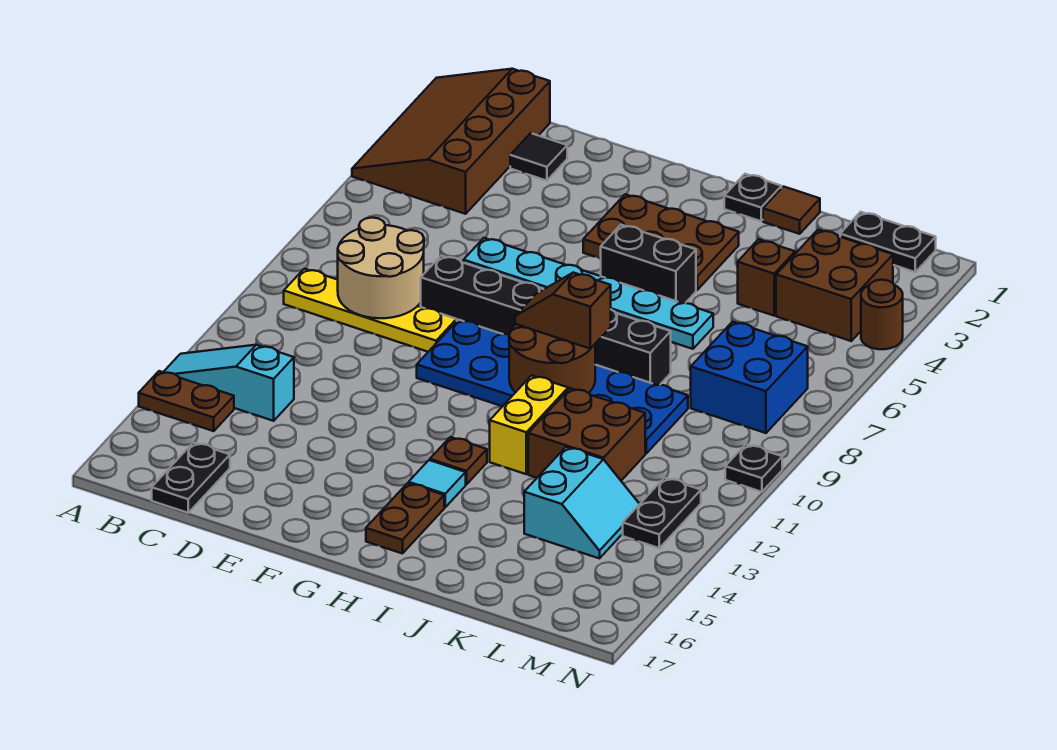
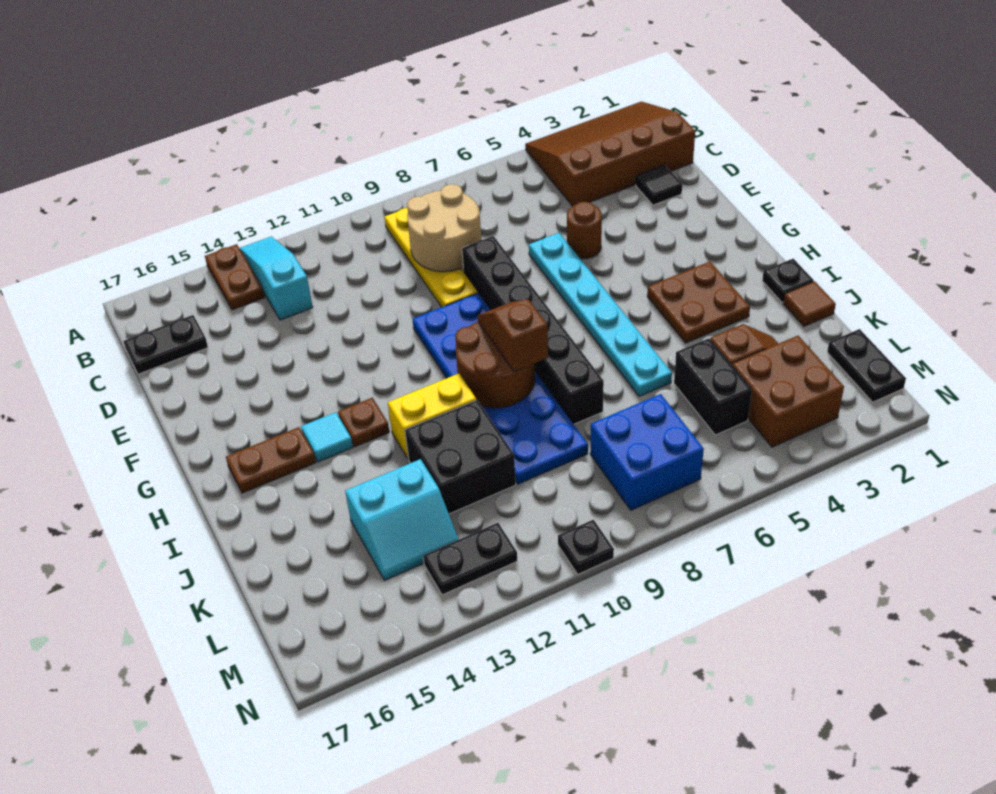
brown plate G3:I4 level 1 -> brown plate H3:I4 level 1
black brick H5:I5 level 1 -> black brick K5:L5 level 1
brown brick J11:K12 level 1 -> black brick J11:K12 level 1
brown round brick N4 level 1 -> brown round brick E5 level 1

